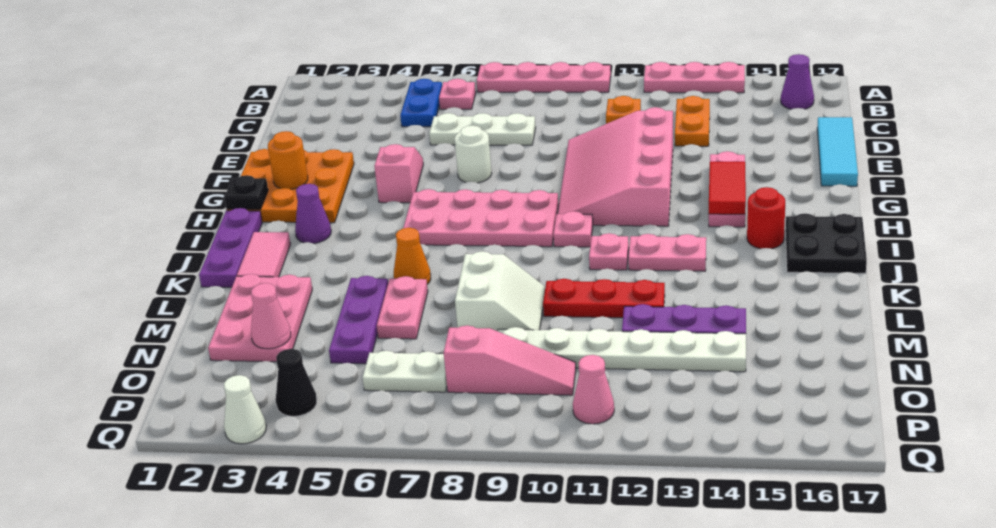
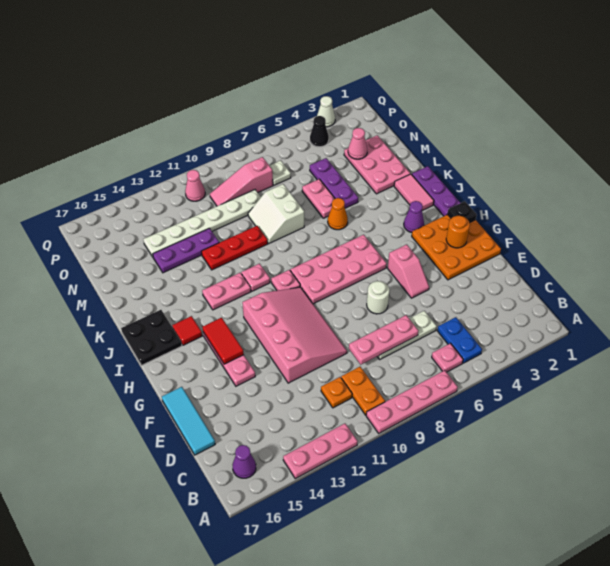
orange plate C13:D13 level 1 -> orange plate B10:C10 level 1
none -> pink plate D7:D9 level 2
red round brick I15 level 1 -> red tile I15 level 1
white plate O6:O7 level 1 -> white plate O7 level 1

